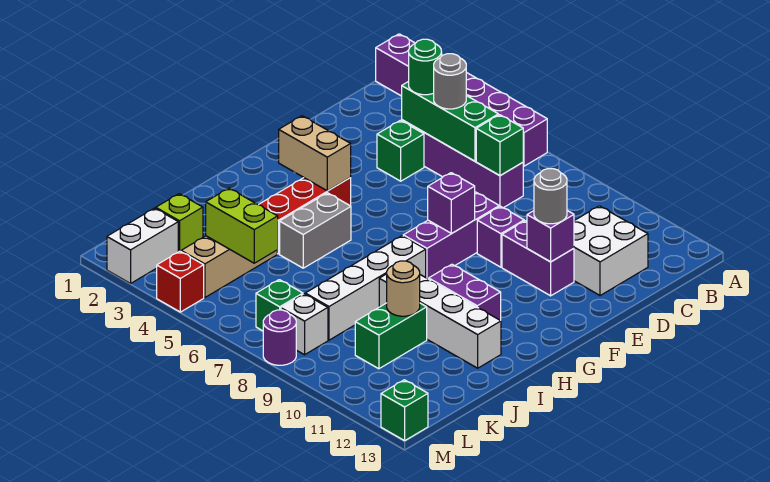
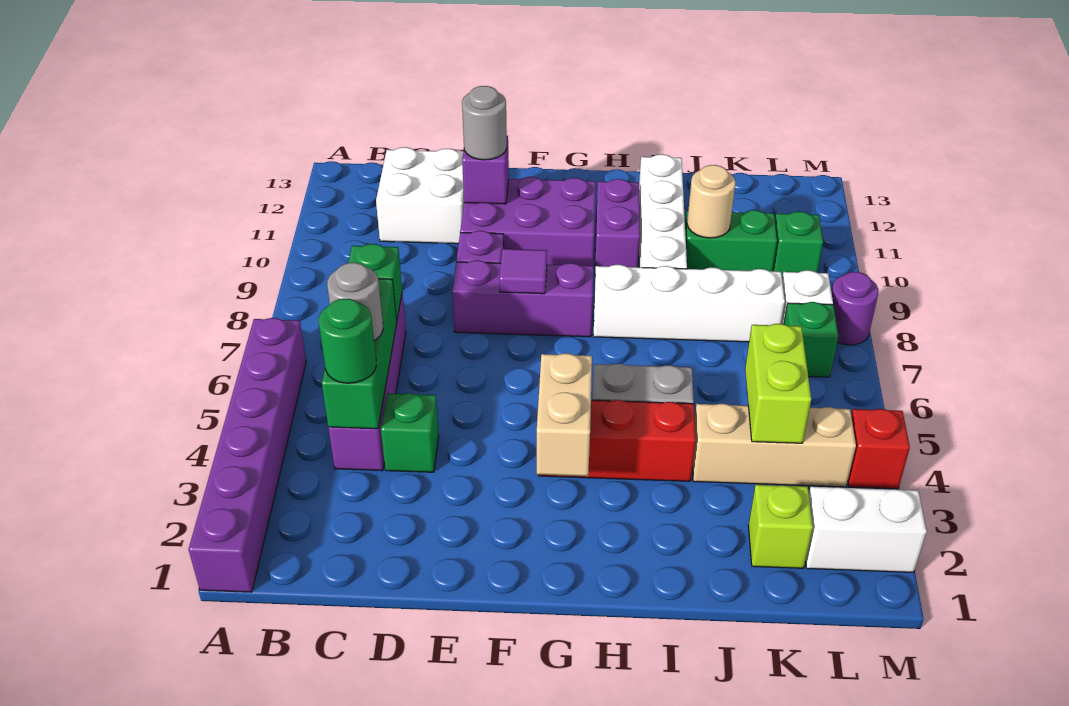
purple brick E10:E11 level 1 -> purple brick E10:G11 level 1
purple brick F8 level 2 -> purple tile F8 level 2
green brick M13 level 1 -> green brick L10 level 1

